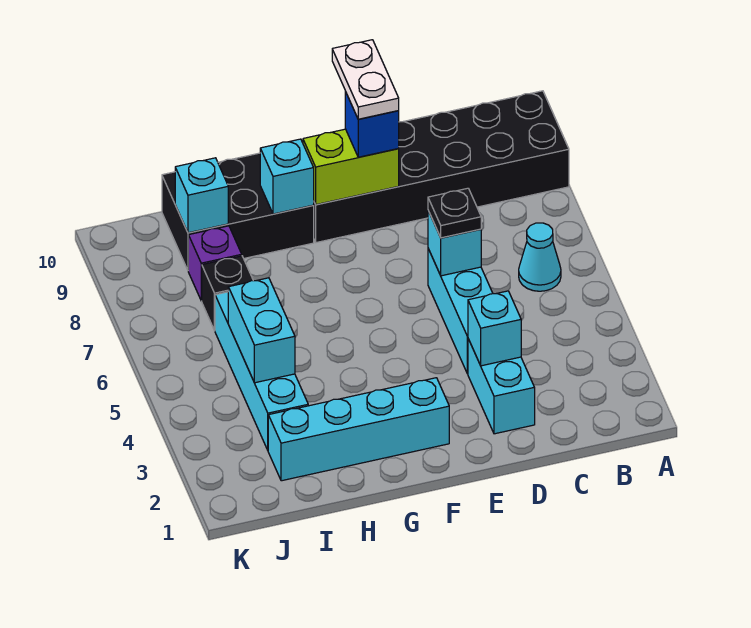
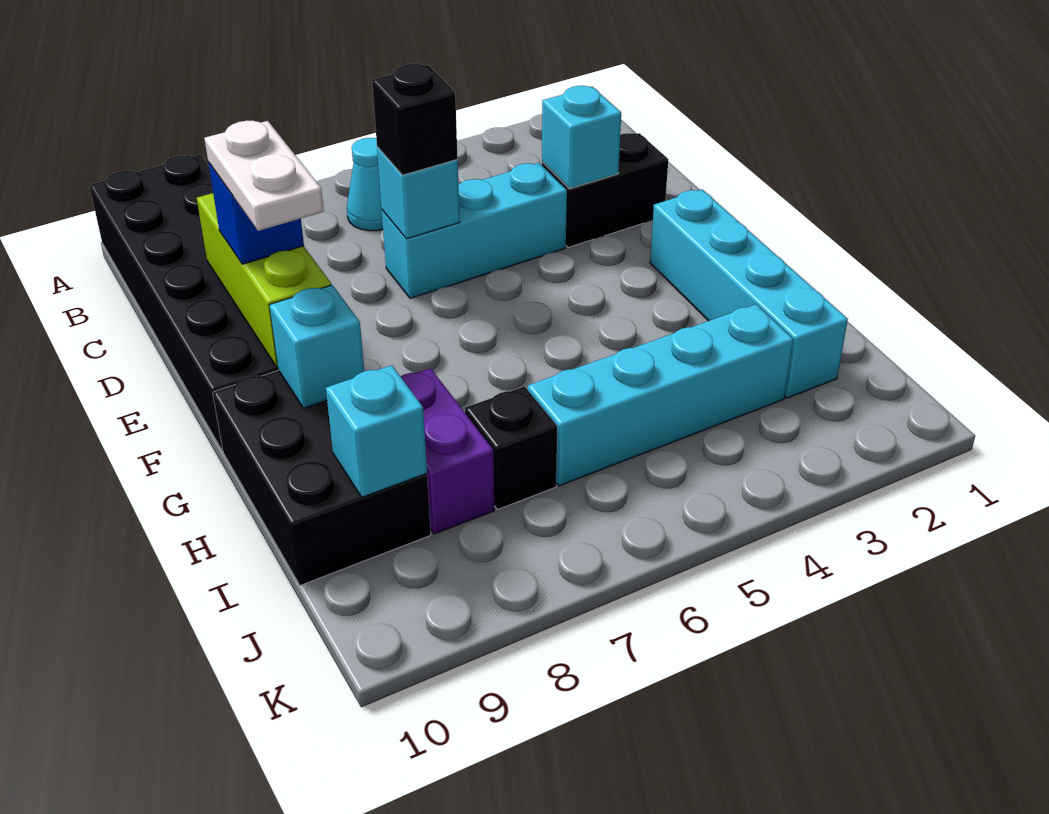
cyan brick D2:D3 level 1 -> black brick D2:D3 level 1
black plate D6 level 3 -> black brick D6 level 3
lime brick E9:F9 level 2 -> lime brick D9:F9 level 2
white plate E9:E10 level 4 -> white plate E9:F9 level 4
cyan brick I4:I5 level 2 -> none
purple brick I8 level 1 -> purple brick H8:I8 level 1

